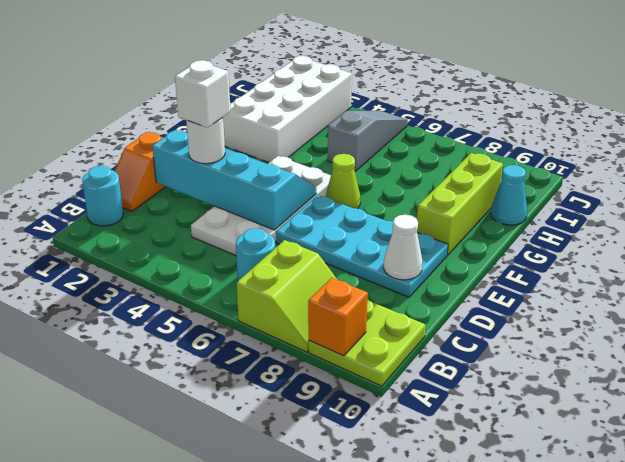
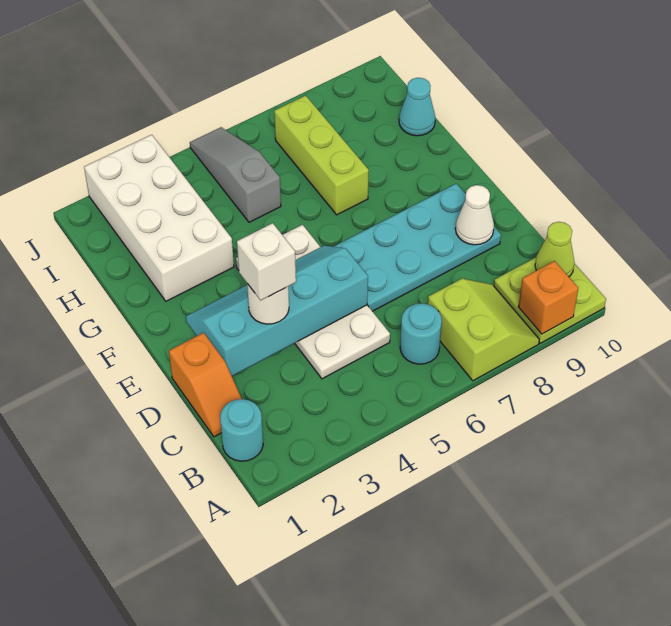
lime cone F6 level 1 -> lime cone B10 level 2
lime brick F9:H9 level 1 -> lime brick G7:I7 level 1

